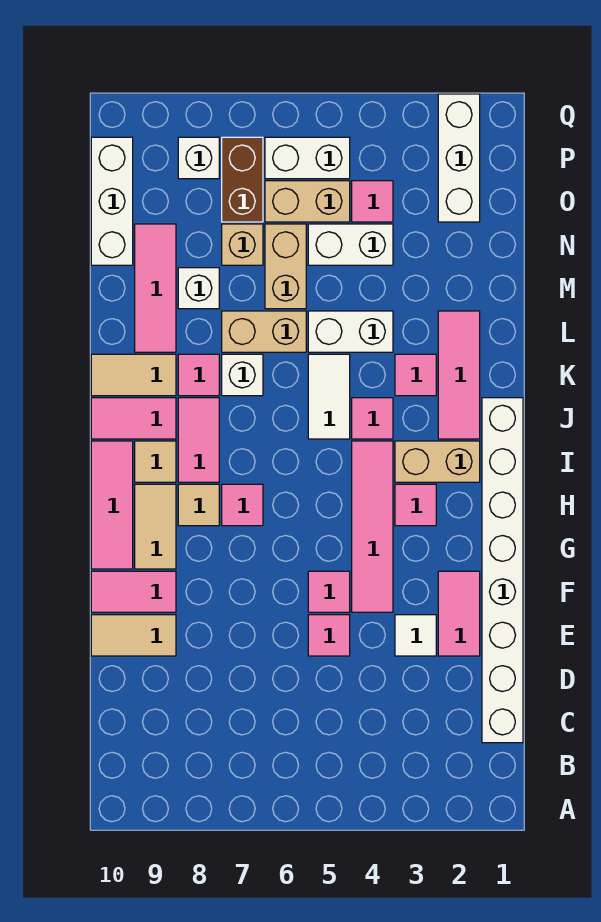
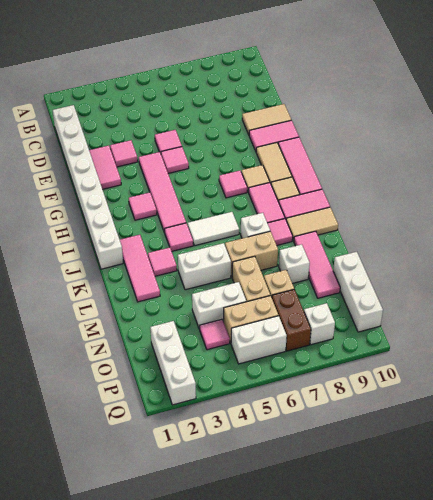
white tile E3 level 1 -> pink tile E3 level 1
tan brick I2:I3 level 1 -> none
white tile J5:K5 level 1 -> white tile J5:J6 level 1

